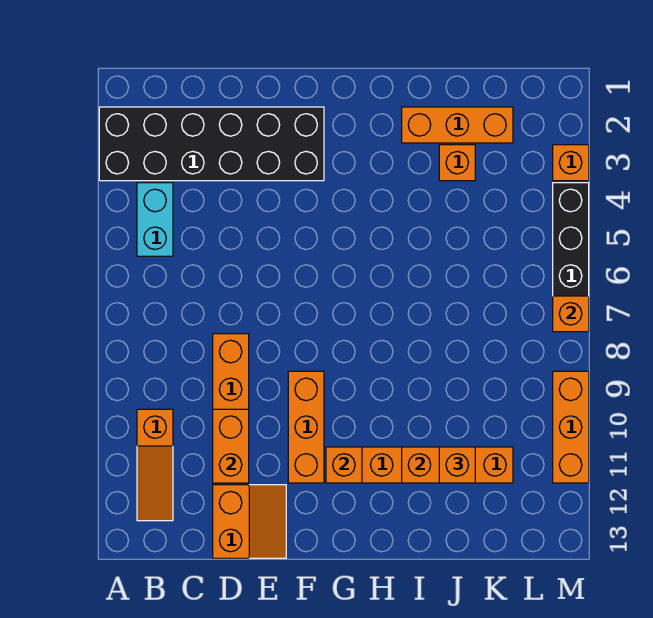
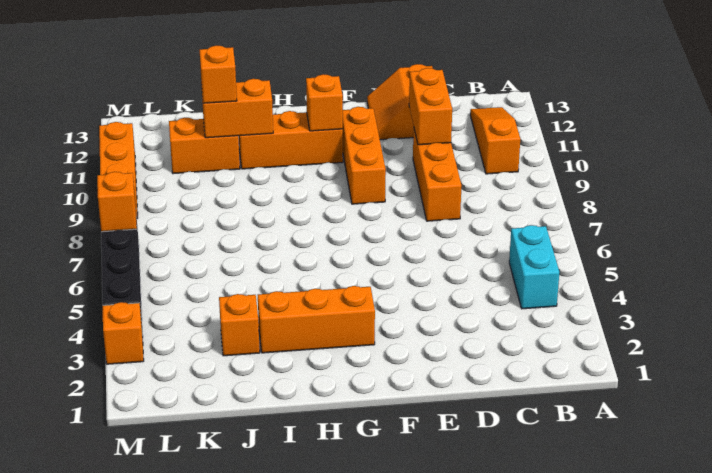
black brick A2:F3 level 1 -> none
orange brick I2:K2 level 1 -> orange brick G3:I3 level 1

